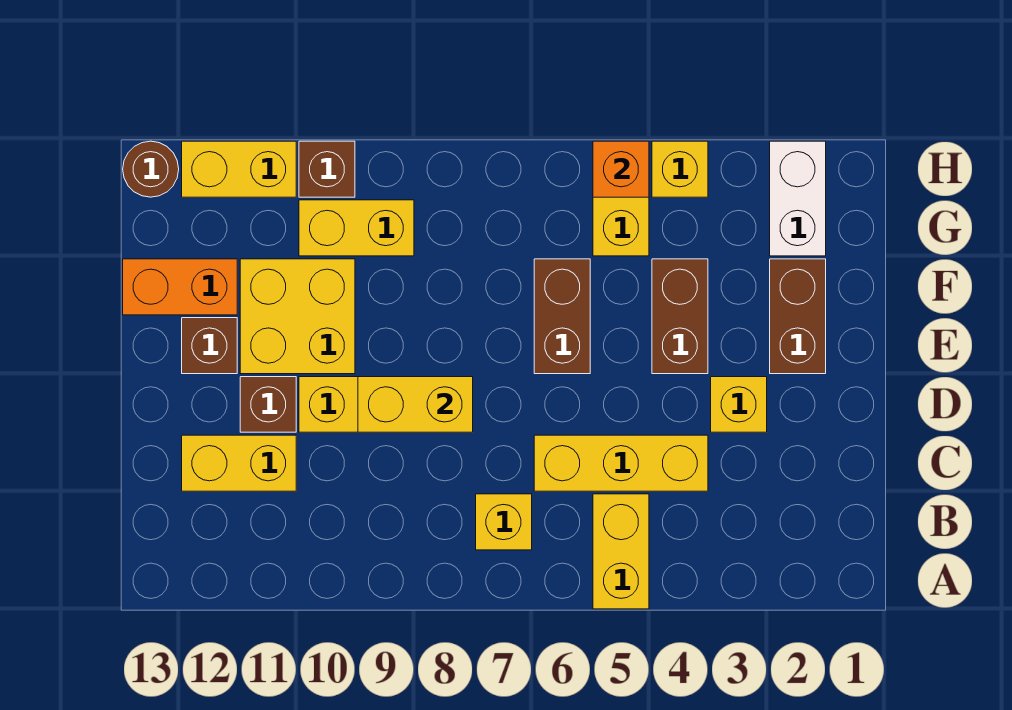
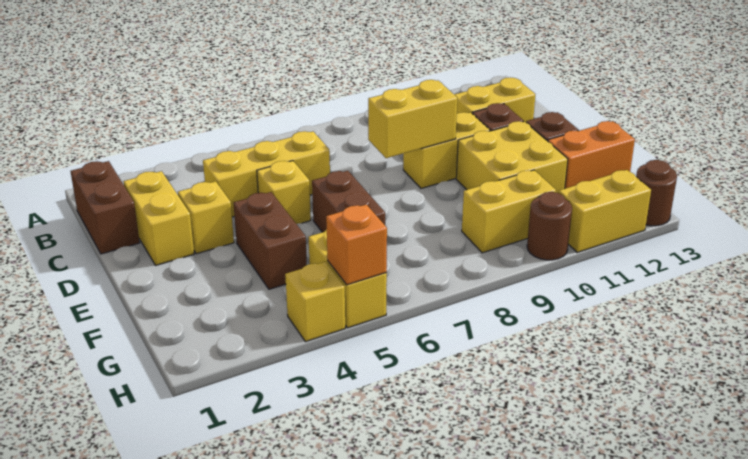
yellow brick A5:B5 level 1 -> yellow brick C2:D2 level 1
yellow brick B7 level 1 -> yellow brick D5 level 1
brown brick E2:F2 level 1 -> brown brick B1:C1 level 1
white brick G2:H2 level 1 -> none
brown brick H10 level 1 -> brown round brick H10 level 1

